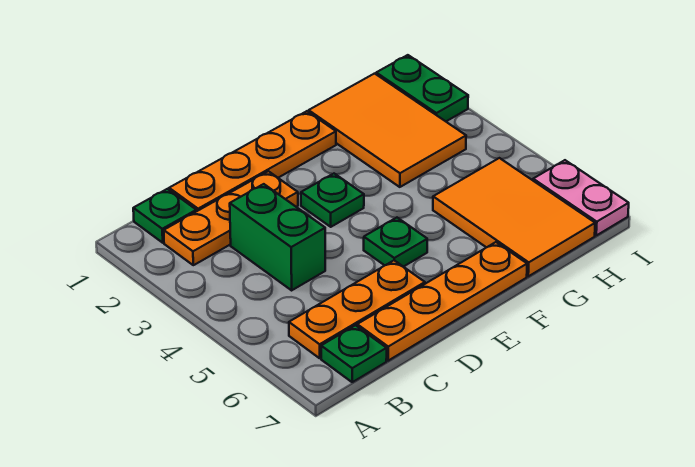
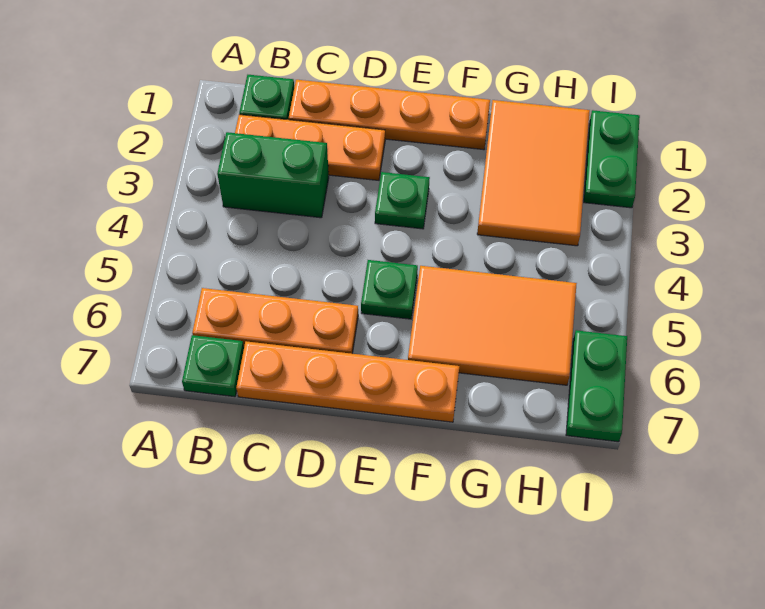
green brick C3:C4 level 1 -> green brick B3:C3 level 1
orange tile G5:H7 level 1 -> orange tile F5:H6 level 1
pink plate I6:I7 level 1 -> green plate I6:I7 level 1

